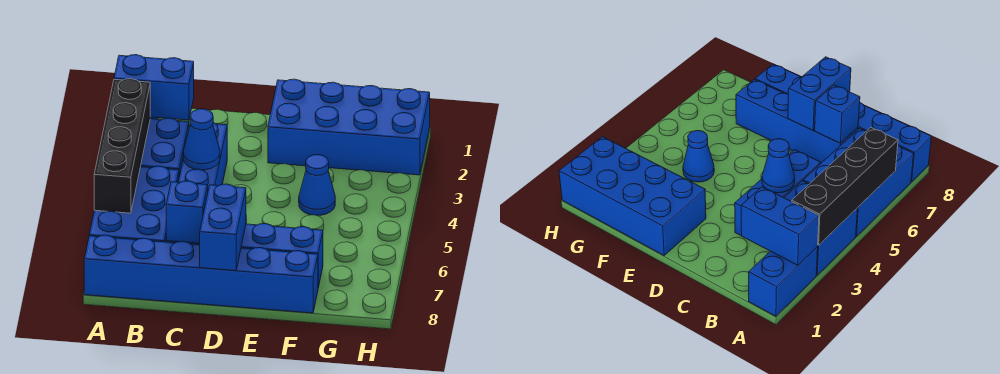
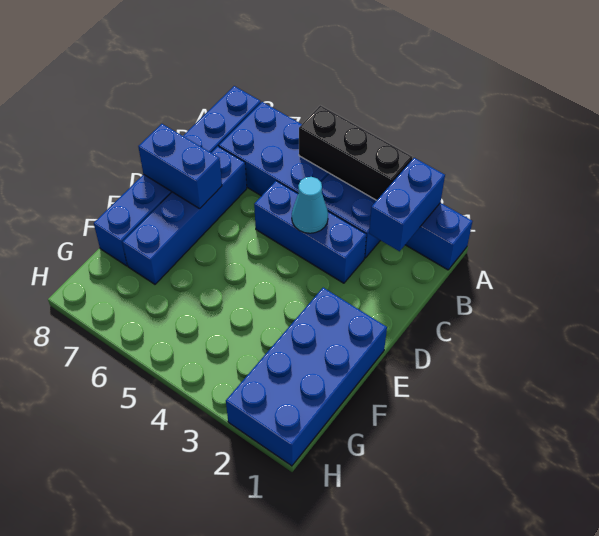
black brick A3:A6 level 2 -> black brick A3:A5 level 2
blue cone C4 level 2 -> cyan cone C4 level 2
blue brick C7 level 2 -> none
blue cone F4 level 1 -> none

